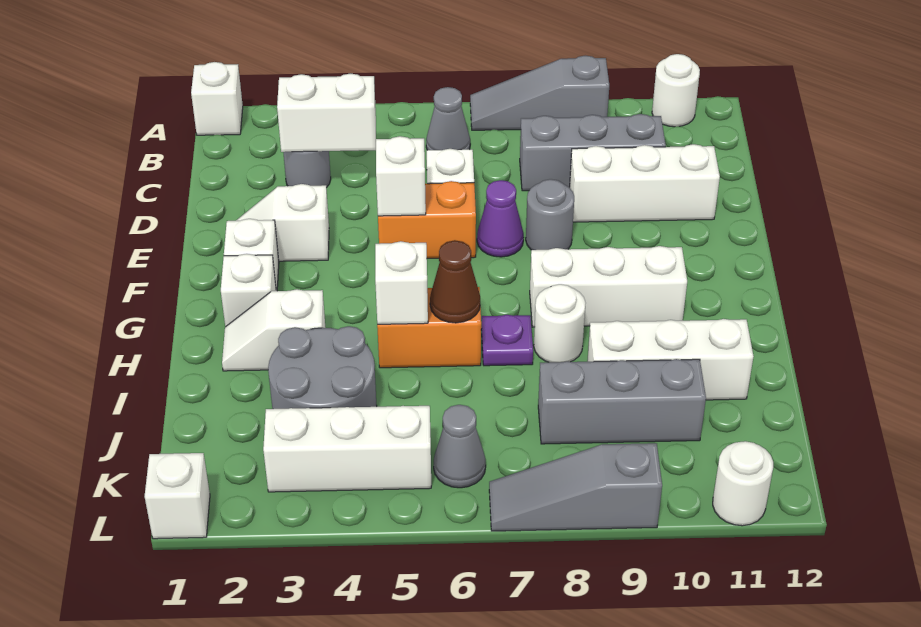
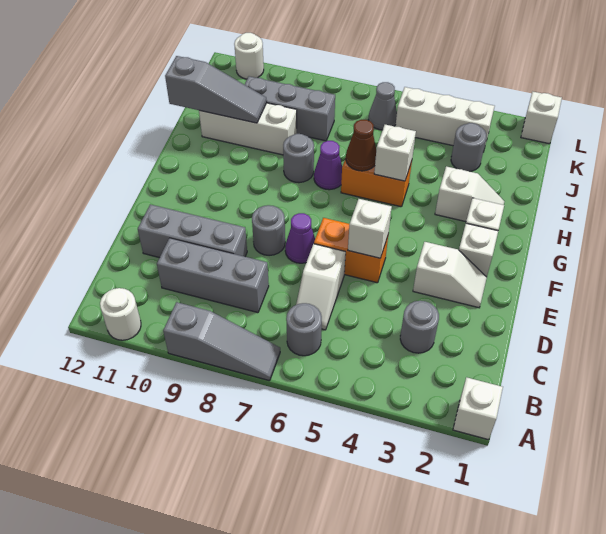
grey cone B6 level 1 -> grey round brick B6 level 1
white brick C3:C4 level 2 -> none
white brick D9:D11 level 1 -> grey brick D9:D11 level 1
white brick G8:G10 level 1 -> none
purple plate H7 level 1 -> purple cone H7 level 1
white round brick H8 level 1 -> grey round brick H8 level 1
grey round brick I3:J4 level 1 -> grey round brick J3 level 1
grey slope L7:L9 level 1 top 9 -> grey slope I10:I12 level 2 top 12

